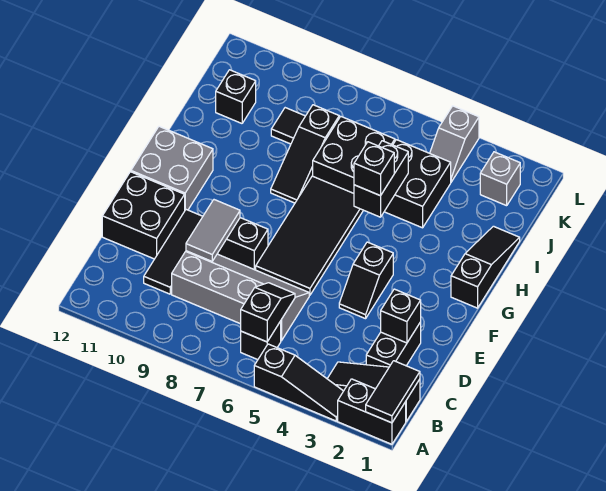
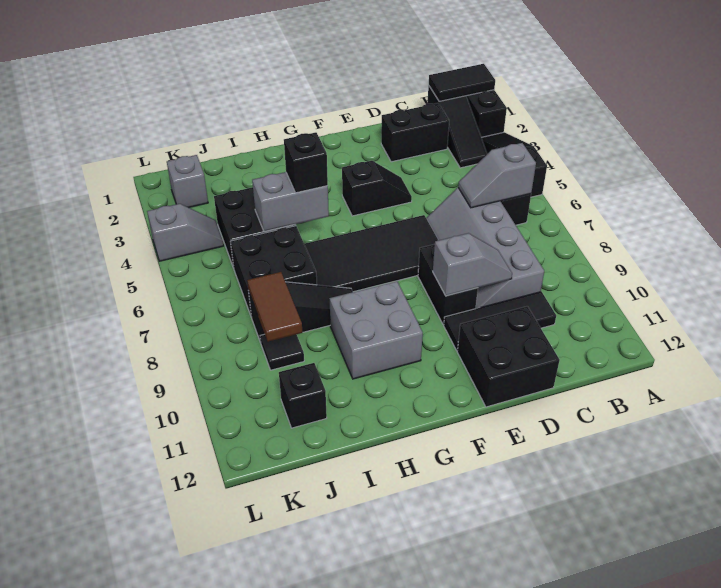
black slope B6:C6 level 2 top B -> grey slope B6:C6 level 2 top B
black brick D2 level 2 -> none
grey tile D9:E9 level 2 -> grey slope D9:E9 level 2 top E
grey brick F11:G12 level 1 -> grey brick G9:H10 level 1
black slope G1:I1 level 1 top G -> none
black brick H5:I5 level 2 -> grey brick H5:I5 level 2
none -> brown tile J8:J9 level 2

